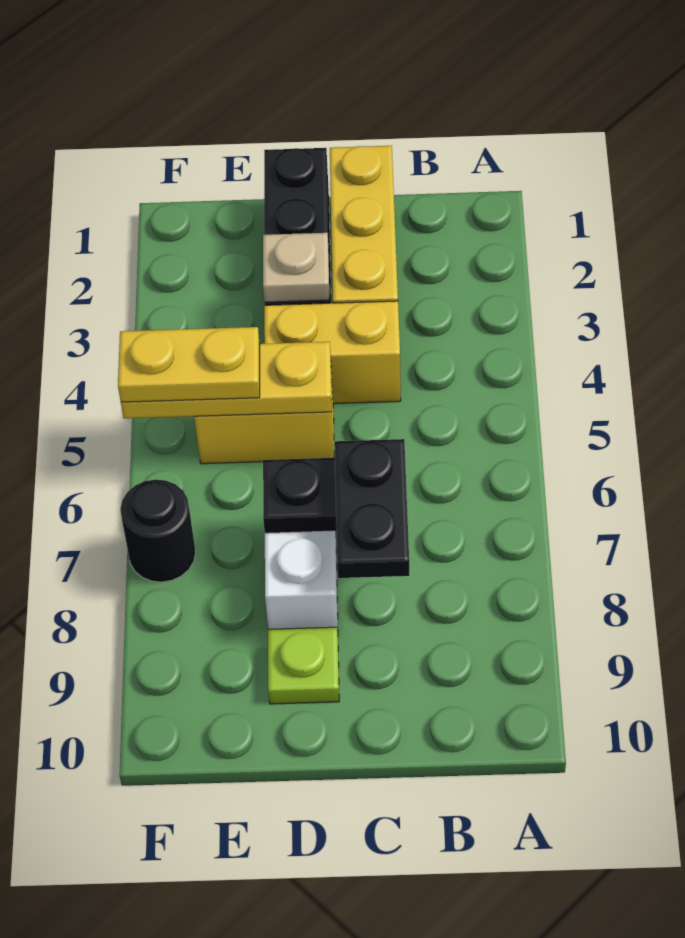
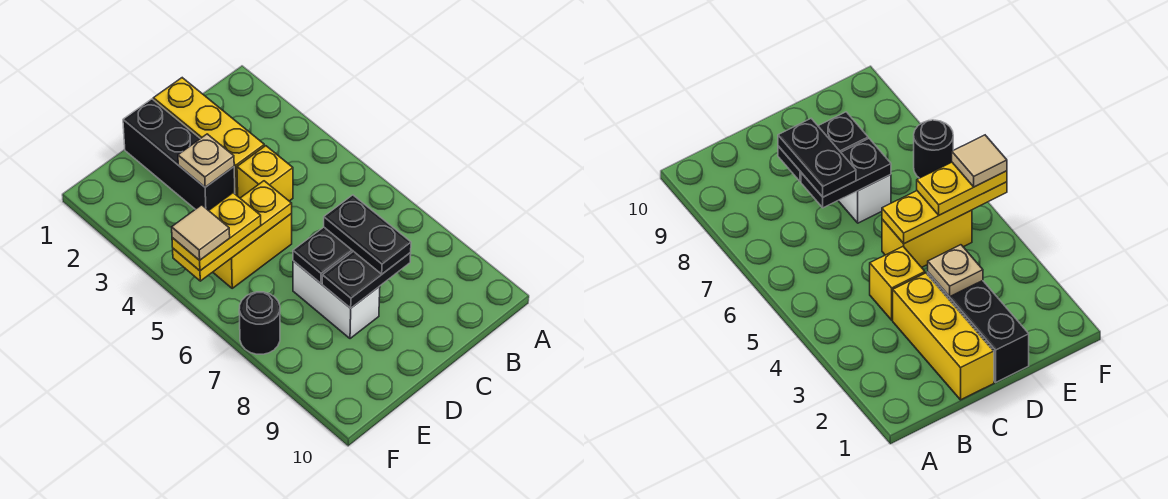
yellow brick C4:D4 level 1 -> yellow brick C4 level 1
none -> black plate C8:D8 level 2
lime plate D9 level 1 -> none
none -> tan tile F5 level 4

